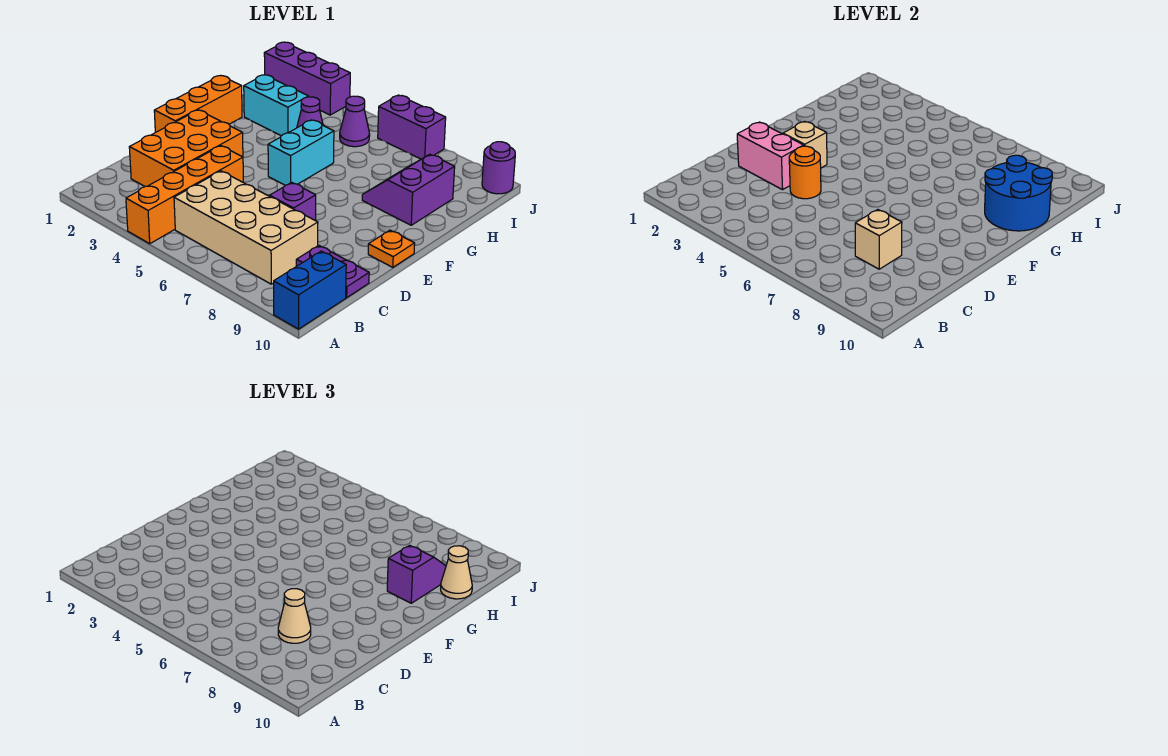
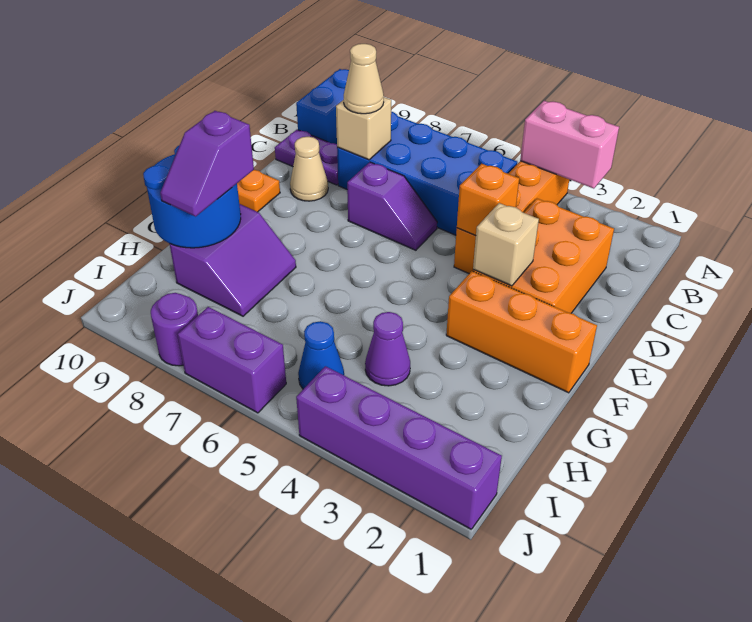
tan brick B5:C8 level 1 -> blue brick B5:C8 level 1
pink brick D2:D3 level 2 -> pink brick A3:A4 level 2
orange round brick D4 level 2 -> orange brick D4 level 2
orange brick E1:G1 level 1 -> orange brick F1:F3 level 1
cyan brick F5:G5 level 1 -> none
cyan brick H2:H3 level 1 -> none
tan cone H10 level 3 -> tan cone D9 level 1
purple cone I5 level 1 -> blue cone I5 level 1
purple brick J1:J3 level 1 -> purple brick J1:J4 level 1
purple round brick J10 level 1 -> purple round brick J8 level 1

